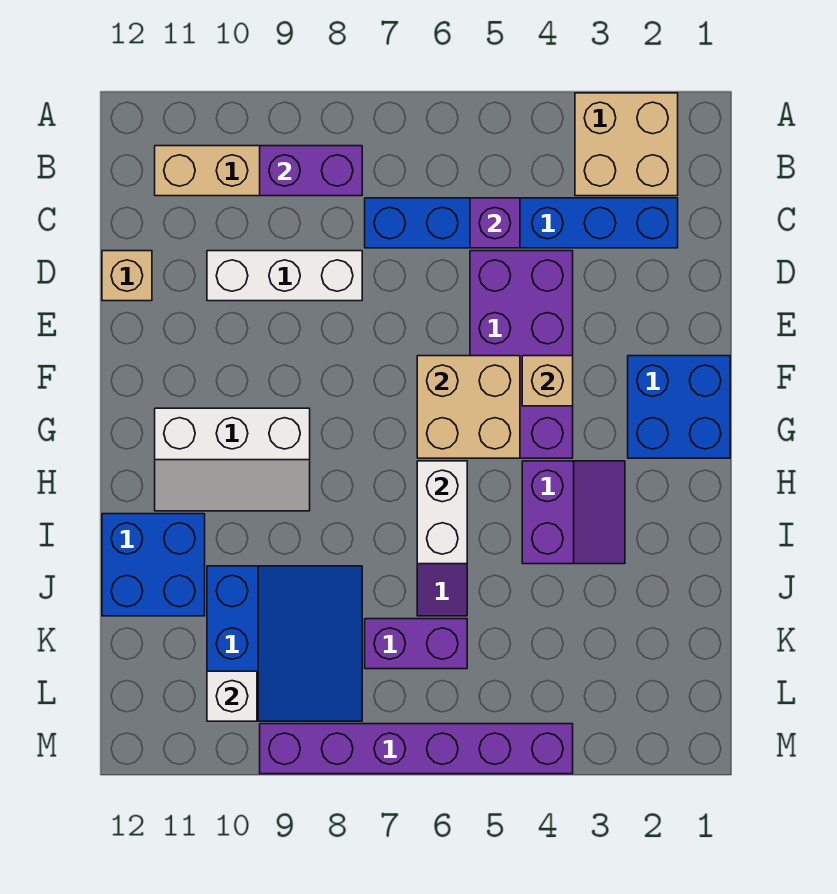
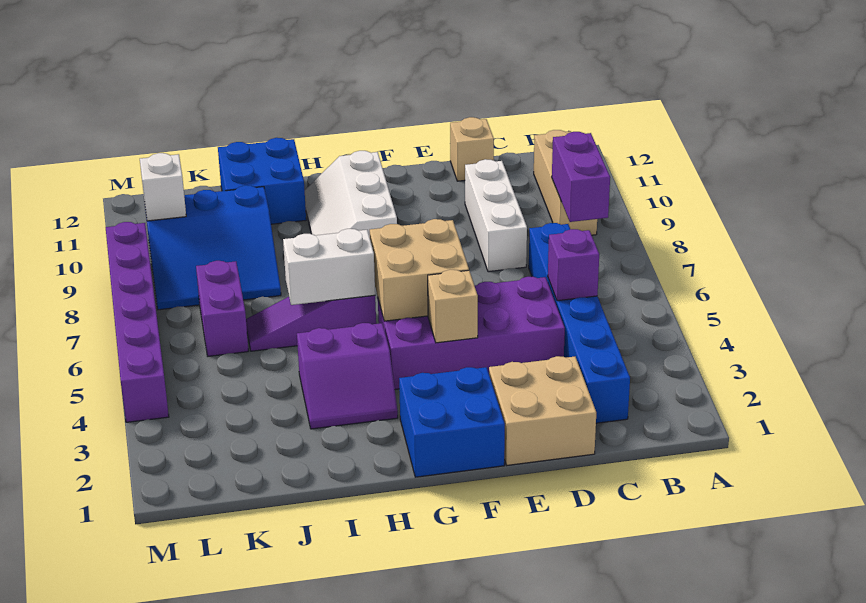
tan brick A2:B3 level 1 -> tan brick D1:E2 level 1

